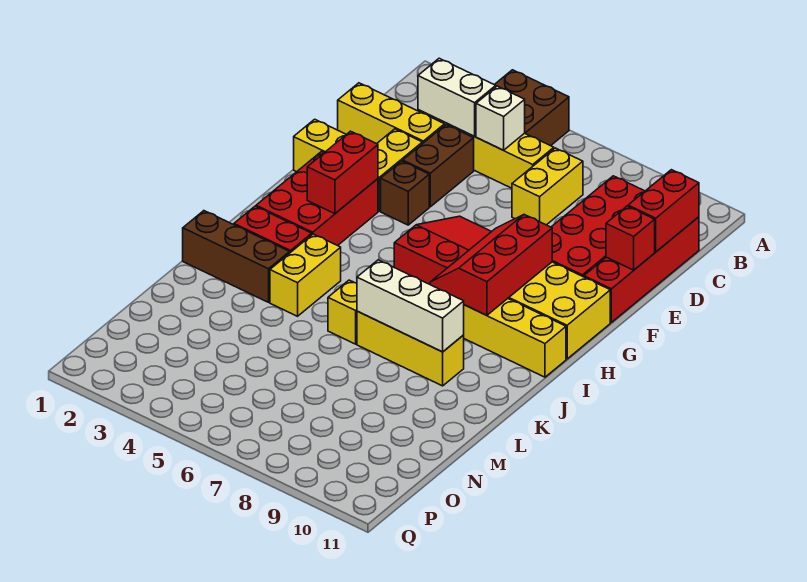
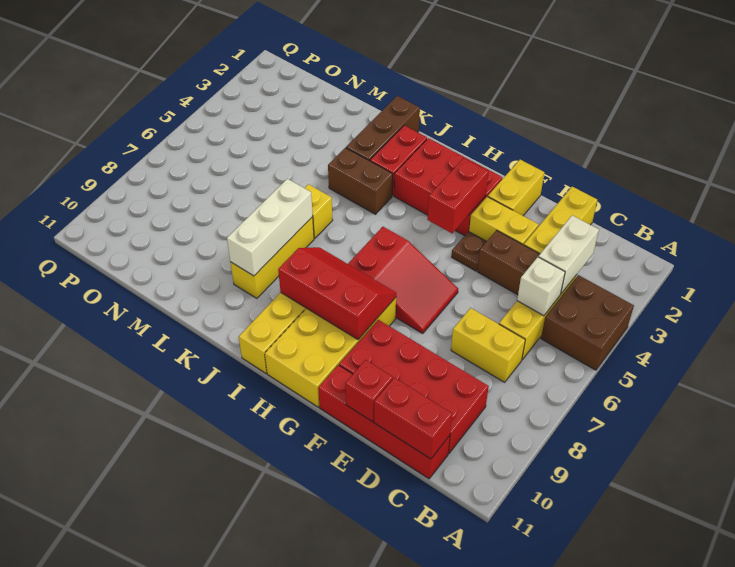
brown brick F4 level 1 -> brown plate F4 level 1
red brick G3:H3 level 2 -> red brick G3:G4 level 2
yellow brick J4:K4 level 1 -> brown brick J4:K4 level 1

